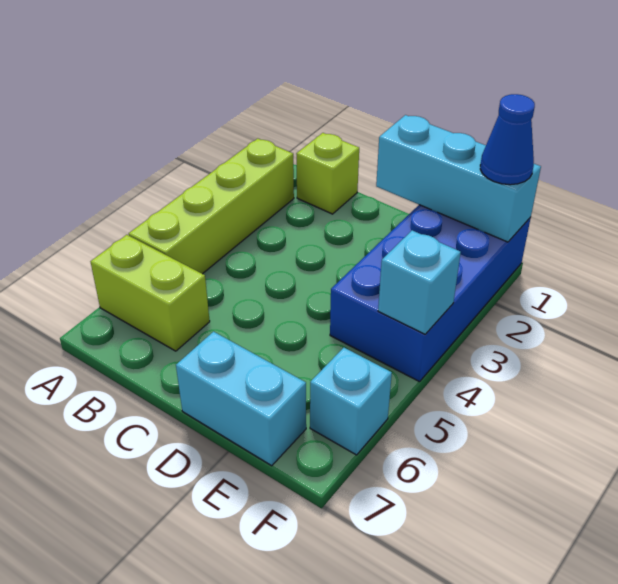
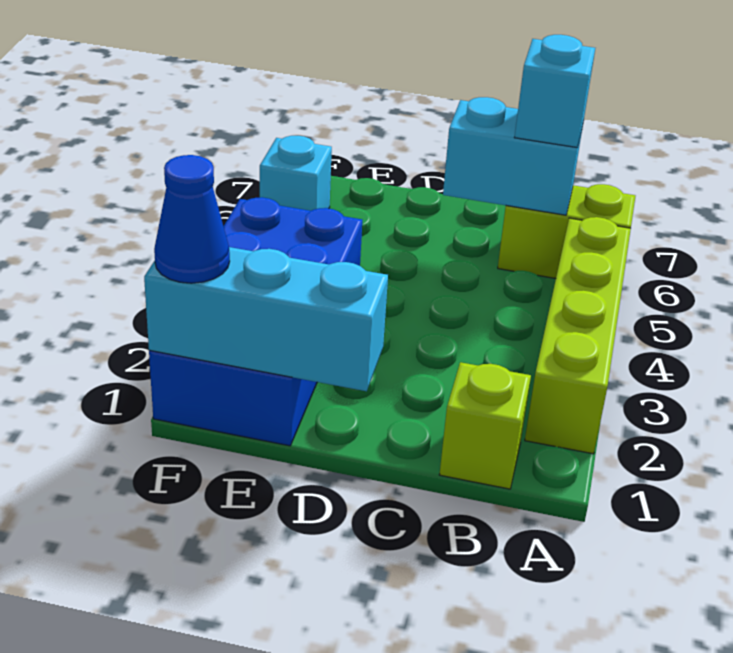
cyan brick D7:E7 level 1 -> cyan brick B6:C6 level 2
cyan brick F4 level 2 -> cyan brick B6 level 3

